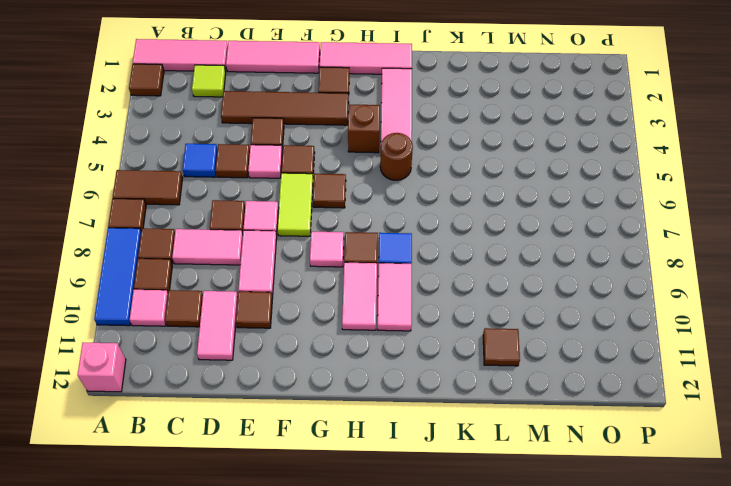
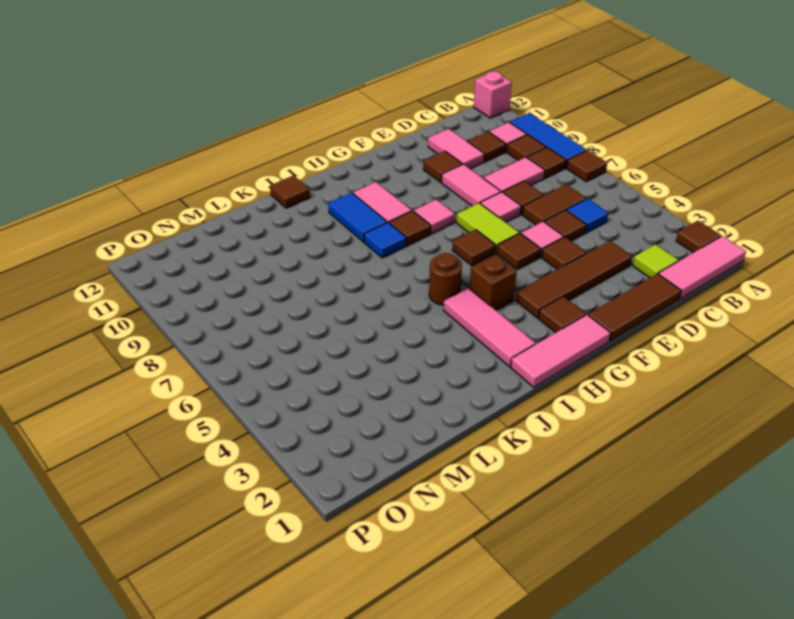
brown tile A6:B6 level 1 -> brown tile C6:D6 level 1
pink tile D1:F1 level 1 -> brown tile D1:F1 level 1
pink tile I9:I10 level 1 -> blue tile I9:I10 level 1
brown tile L11 level 1 -> brown tile J12 level 1

